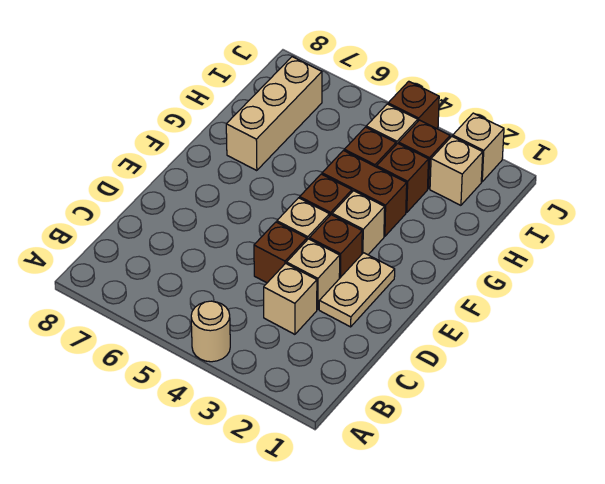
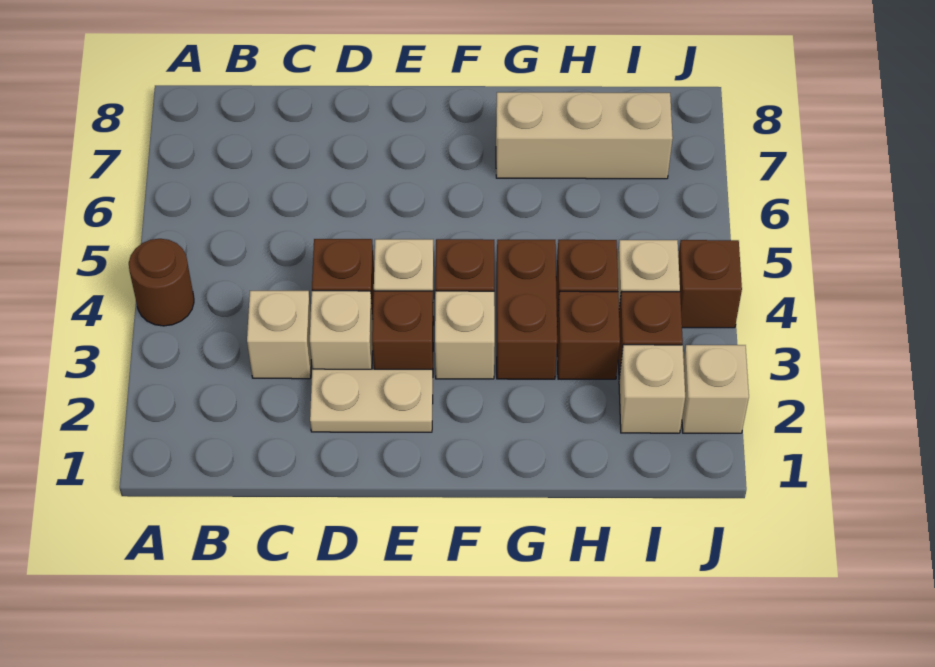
tan round brick A4 level 1 -> brown round brick A4 level 1

